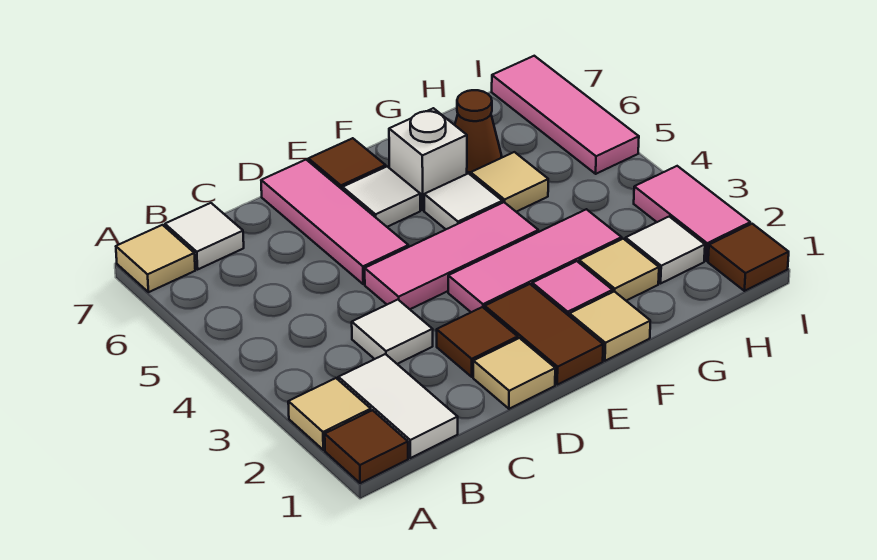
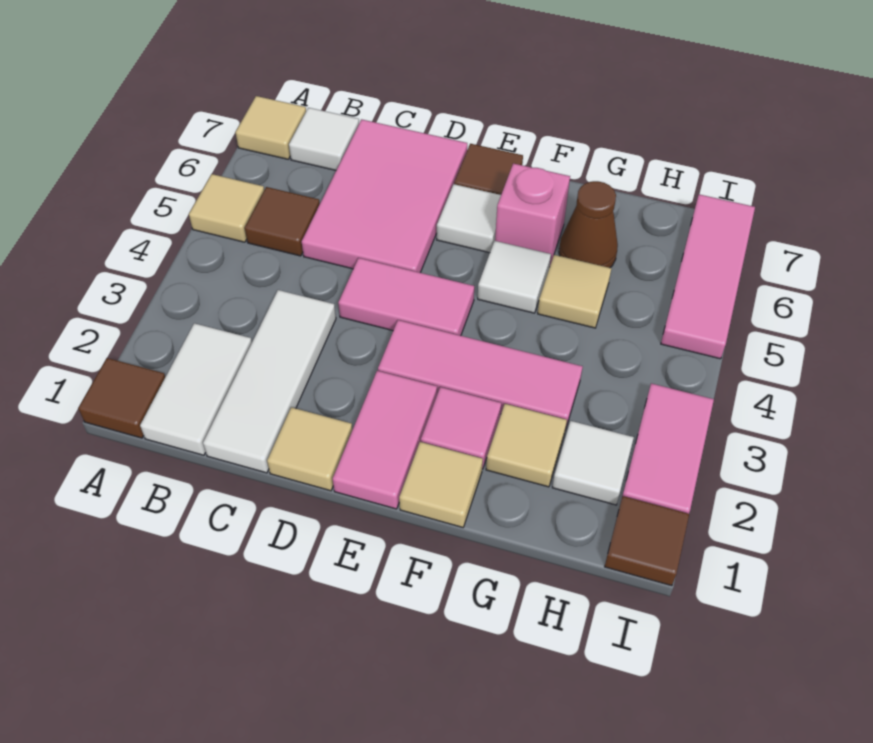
tan tile A2 level 1 -> tan tile A5 level 1
white tile C3 level 1 -> white tile C1:C3 level 1
brown tile D2 level 1 -> brown tile B5 level 1
pink tile D4:F4 level 1 -> pink tile D4:E4 level 1
pink tile D5:D7 level 1 -> pink tile C5:D7 level 1
brown tile E1:E2 level 1 -> pink tile E1:E2 level 1
white brick F6 level 1 -> pink brick F6 level 1

